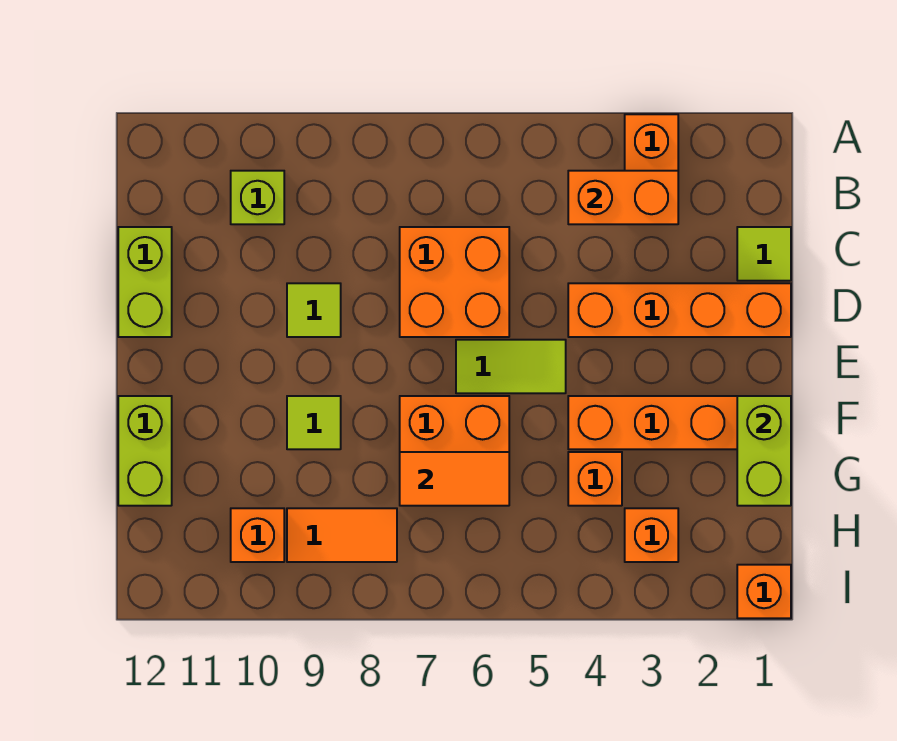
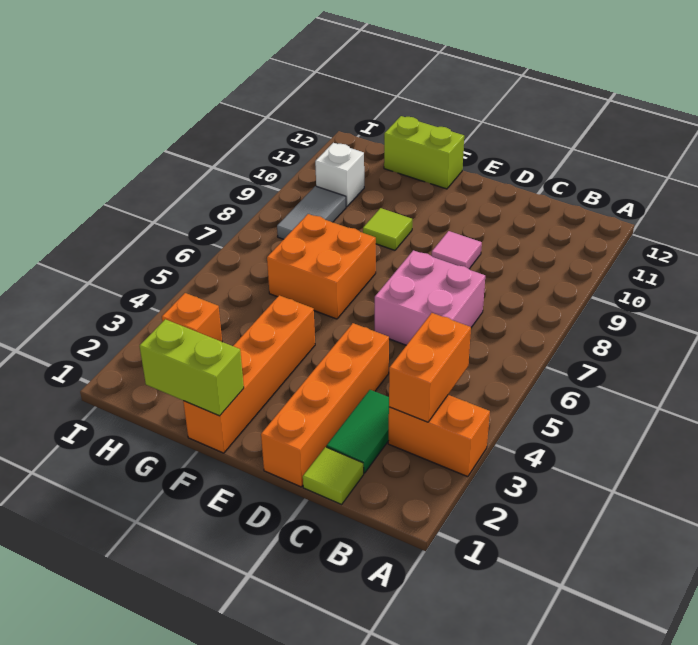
lime brick B10 level 1 -> none
none -> green tile C2:C3 level 1
orange brick C6:D7 level 1 -> pink brick C6:D7 level 1
lime brick C12:D12 level 1 -> none
lime tile D9 level 1 -> pink tile D9 level 1
lime tile E5:E6 level 1 -> none
orange brick G4 level 1 -> none
orange tile G6:G7 level 2 -> none
orange tile H8:H9 level 1 -> grey tile H8:H9 level 1
orange brick H10 level 1 -> white brick H10 level 1
orange brick I1 level 1 -> none

